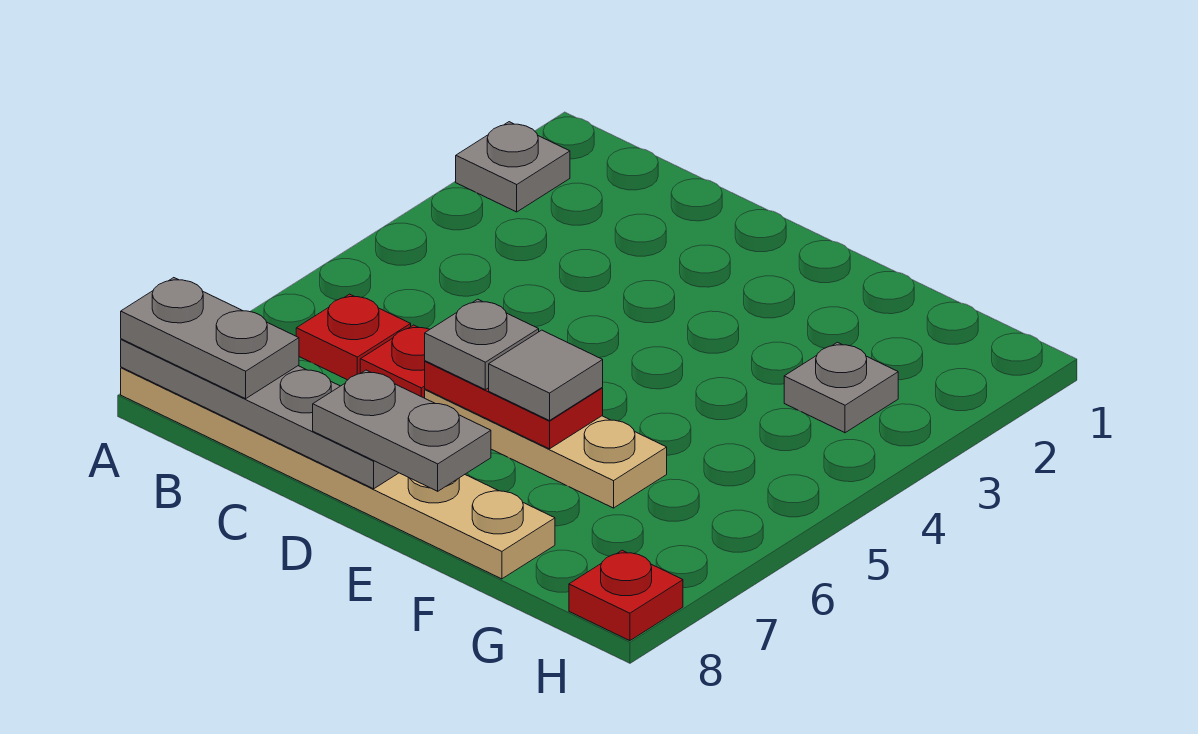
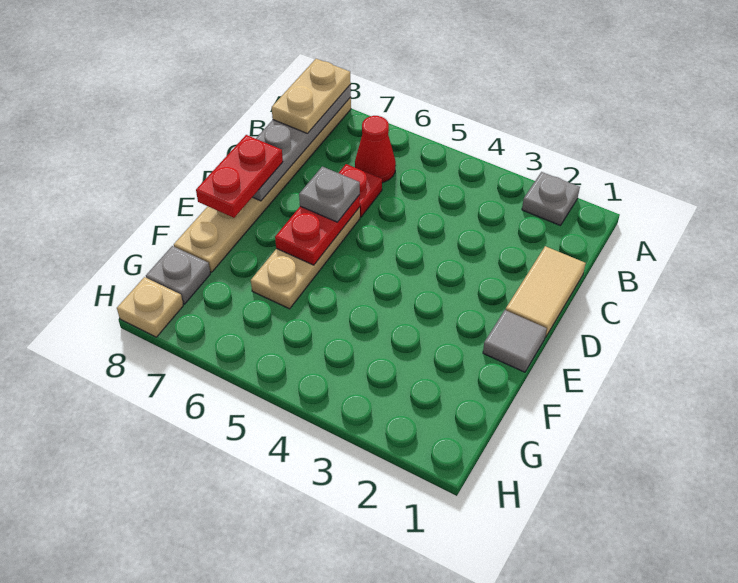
grey plate A8:B8 level 3 -> tan plate A8:B8 level 3
red plate B6 level 1 -> red cone B6 level 1
none -> tan tile C1:D1 level 1
grey plate D8:E8 level 3 -> red plate D8:E8 level 3
grey tile E6 level 3 -> grey tile E1 level 1
grey plate G3 level 1 -> grey plate G8 level 1
red plate H8 level 1 -> tan plate H8 level 1

